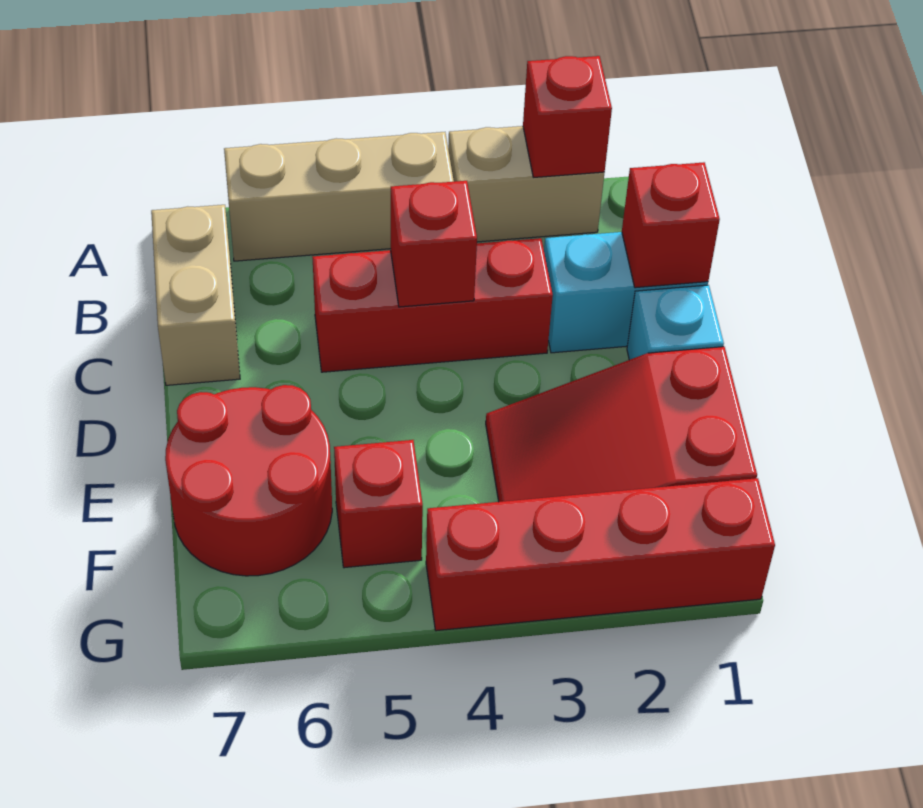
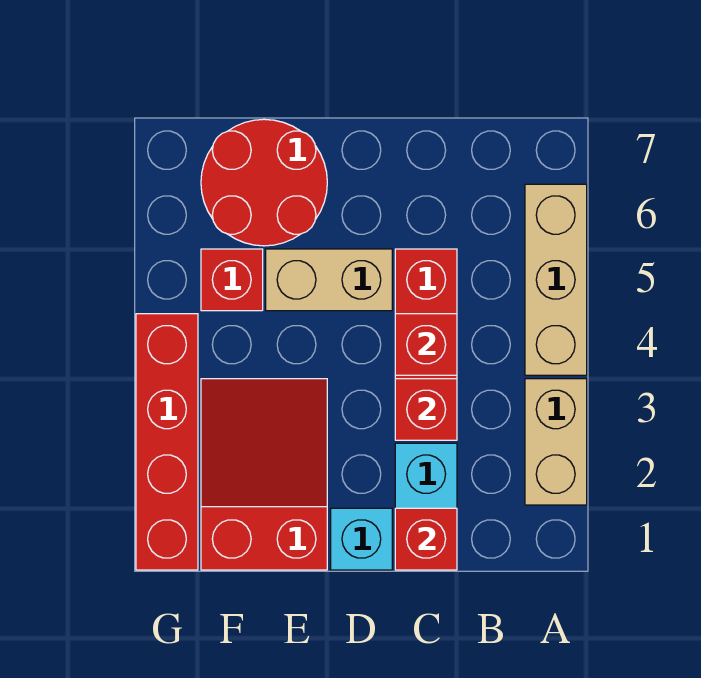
red brick A2 level 2 -> red brick C3 level 2
tan brick B7:C7 level 1 -> tan brick D5:E5 level 1

